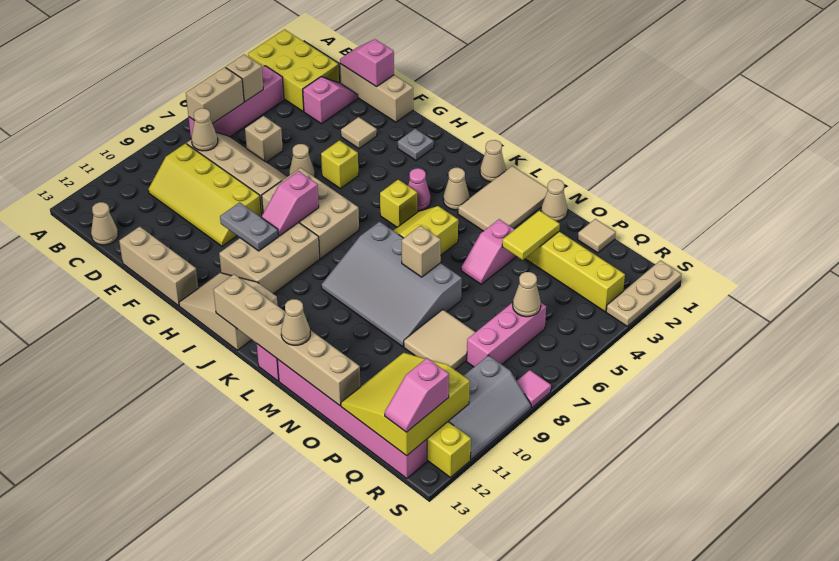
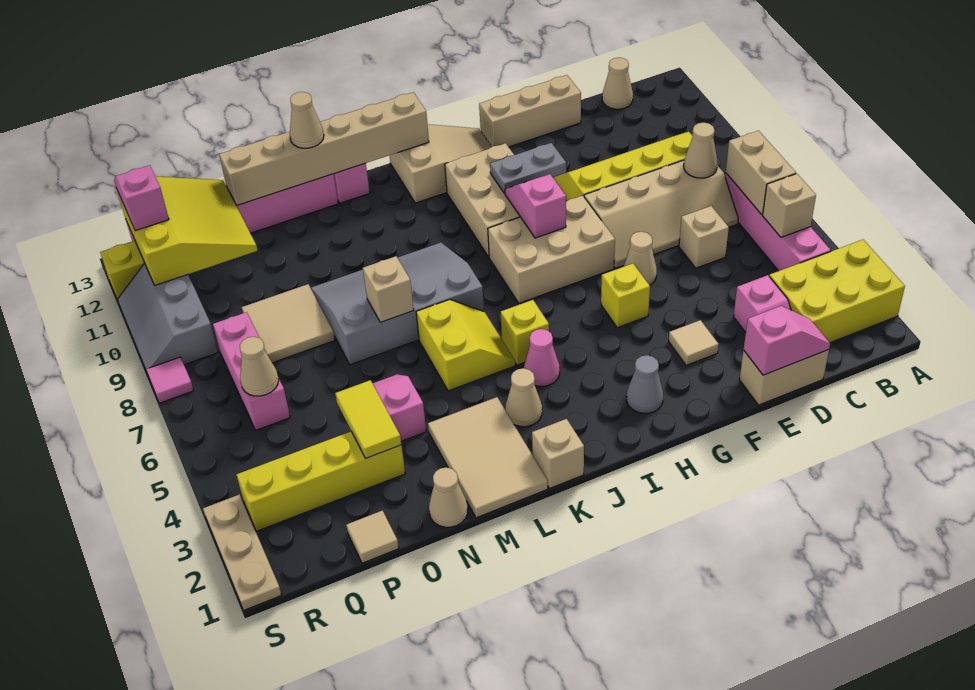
tan brick D1:F1 level 1 -> tan brick D1:E1 level 1
grey plate H2 level 1 -> grey cone H2 level 1
tan cone K1 level 1 -> tan brick K1 level 1

